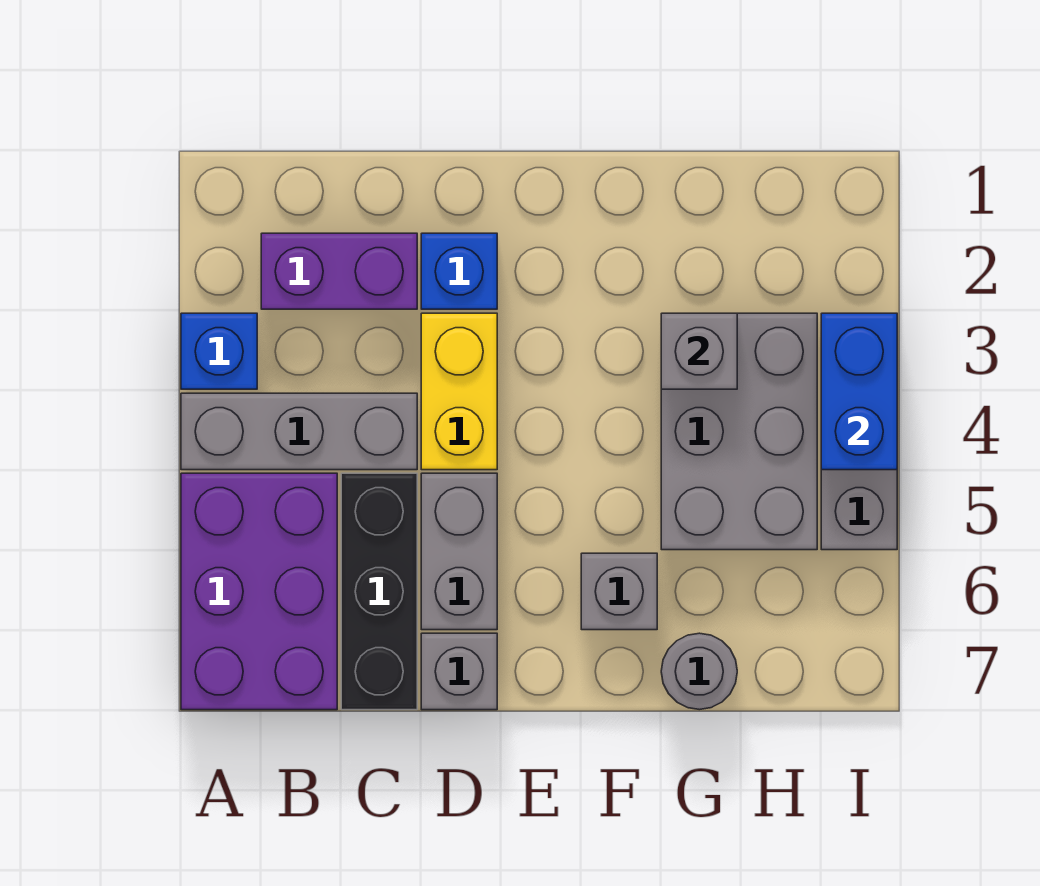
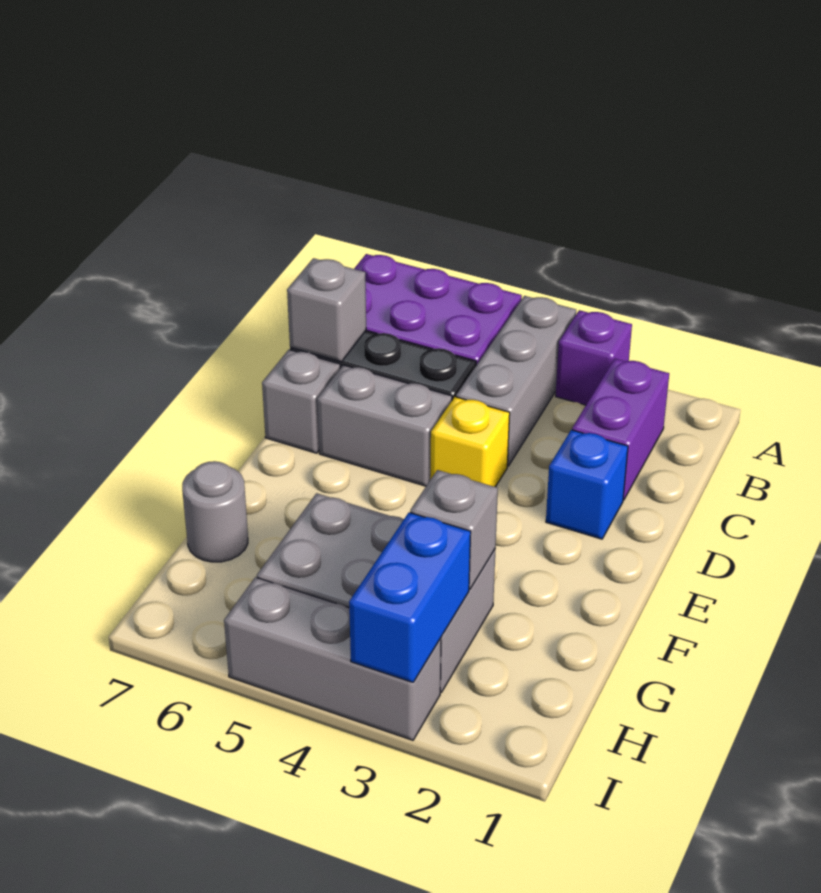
blue brick A3 level 1 -> purple brick A3 level 1
yellow brick D3:D4 level 1 -> yellow brick D4 level 1
grey brick F6 level 1 -> grey brick C7 level 2
blue brick I3:I4 level 2 -> blue brick H3:I3 level 2

